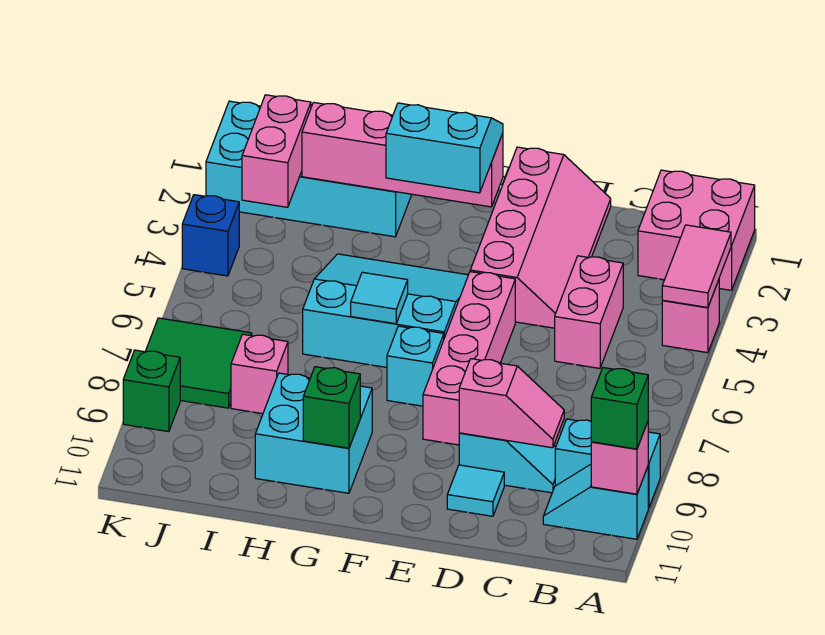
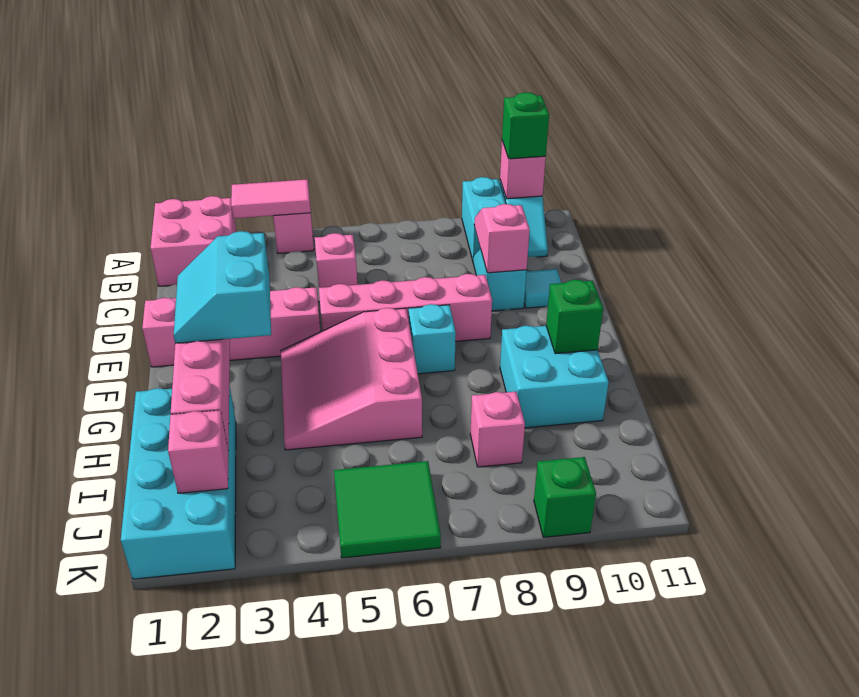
pink brick C4:C5 level 1 -> pink brick C5 level 1
cyan slope F4:H6 level 1 top 6 -> pink slope F4:H6 level 1 top 6
cyan tile G6 level 2 -> none
pink brick J2:J3 level 2 -> pink brick J2 level 2
green tile J7:K8 level 1 -> green tile J5:K6 level 1
blue brick K4 level 1 -> none

